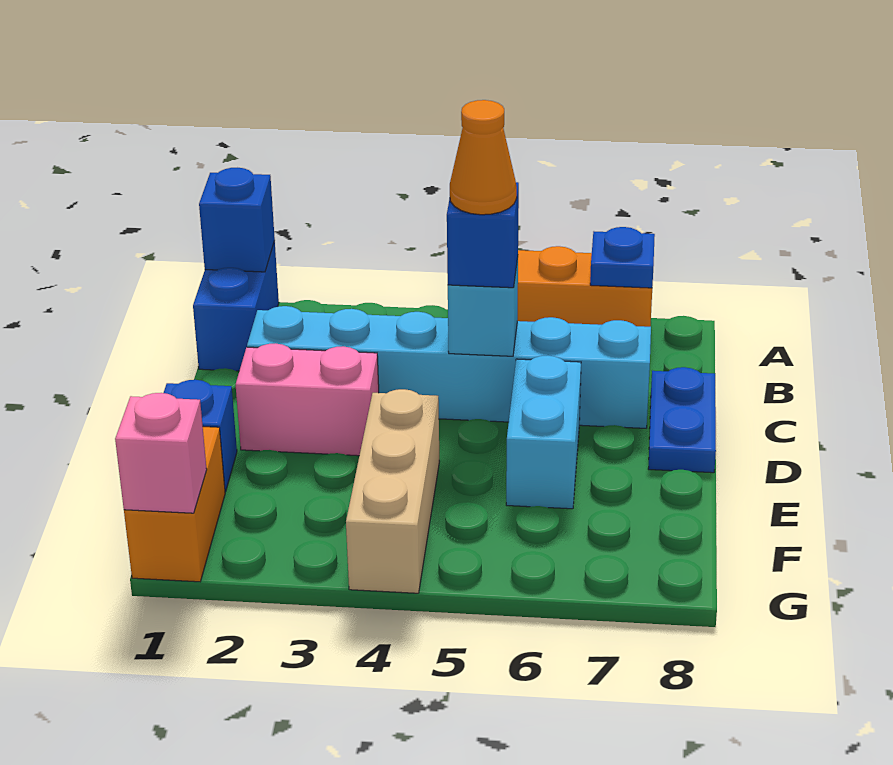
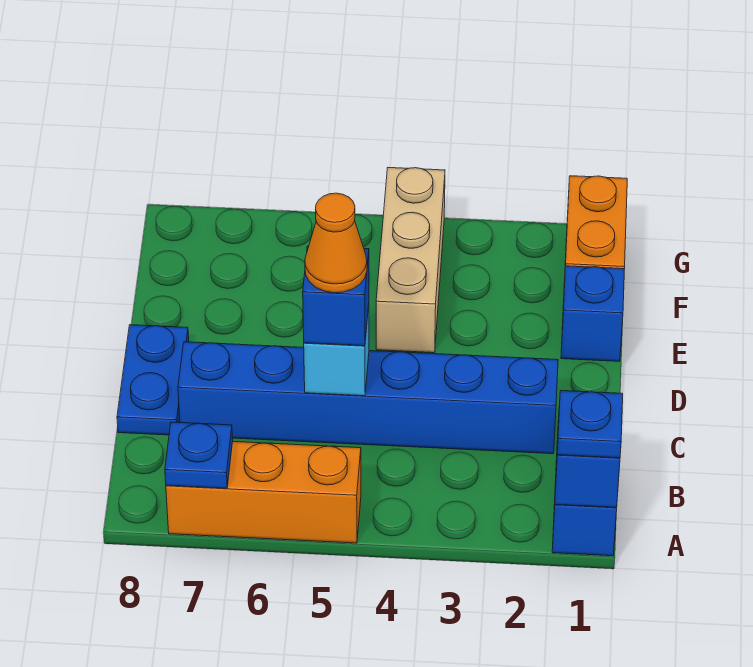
none -> blue plate A1 level 3
cyan brick C2:C7 level 1 -> blue brick C2:C7 level 1
pink brick D2:D3 level 1 -> none
cyan brick D6:E6 level 1 -> none
pink brick G1 level 2 -> none

